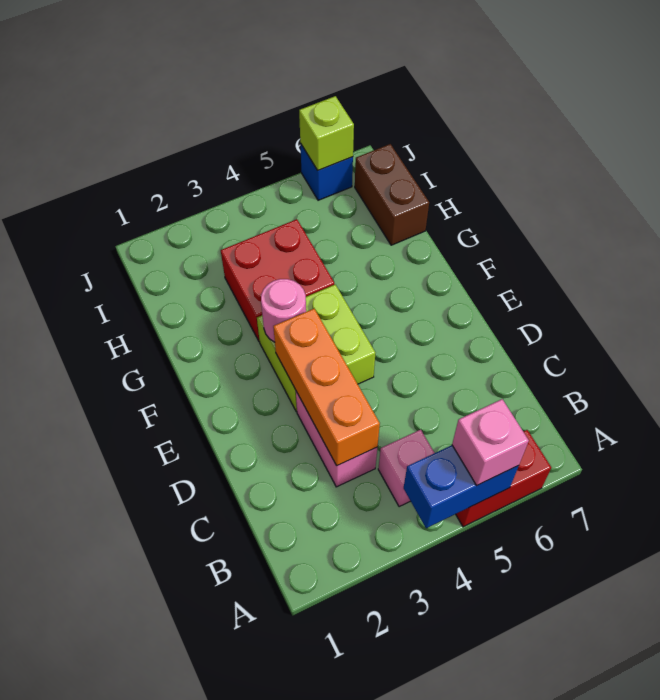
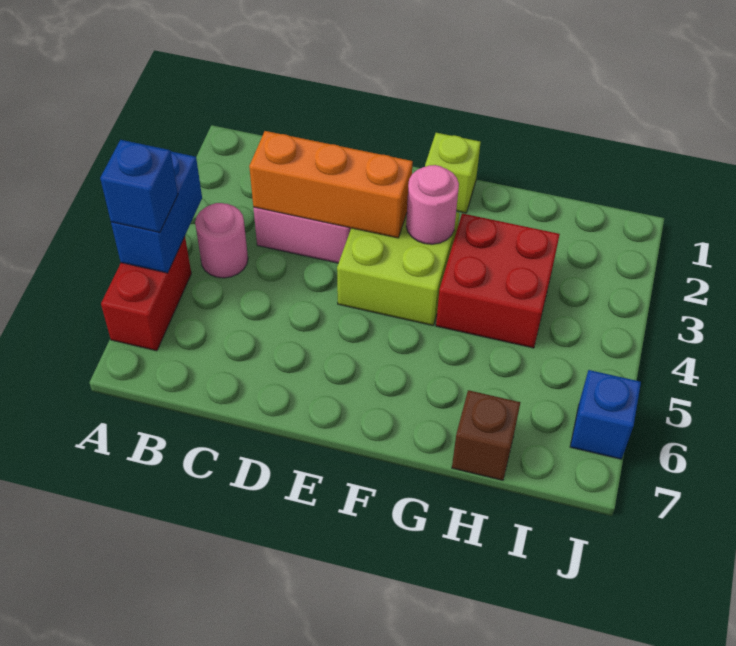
pink brick A5 level 3 -> blue brick A5 level 3
pink brick B4 level 1 -> pink round brick B4 level 1
brown brick H7:I7 level 1 -> brown brick H7 level 1
lime brick J6 level 2 -> lime brick F1 level 1

